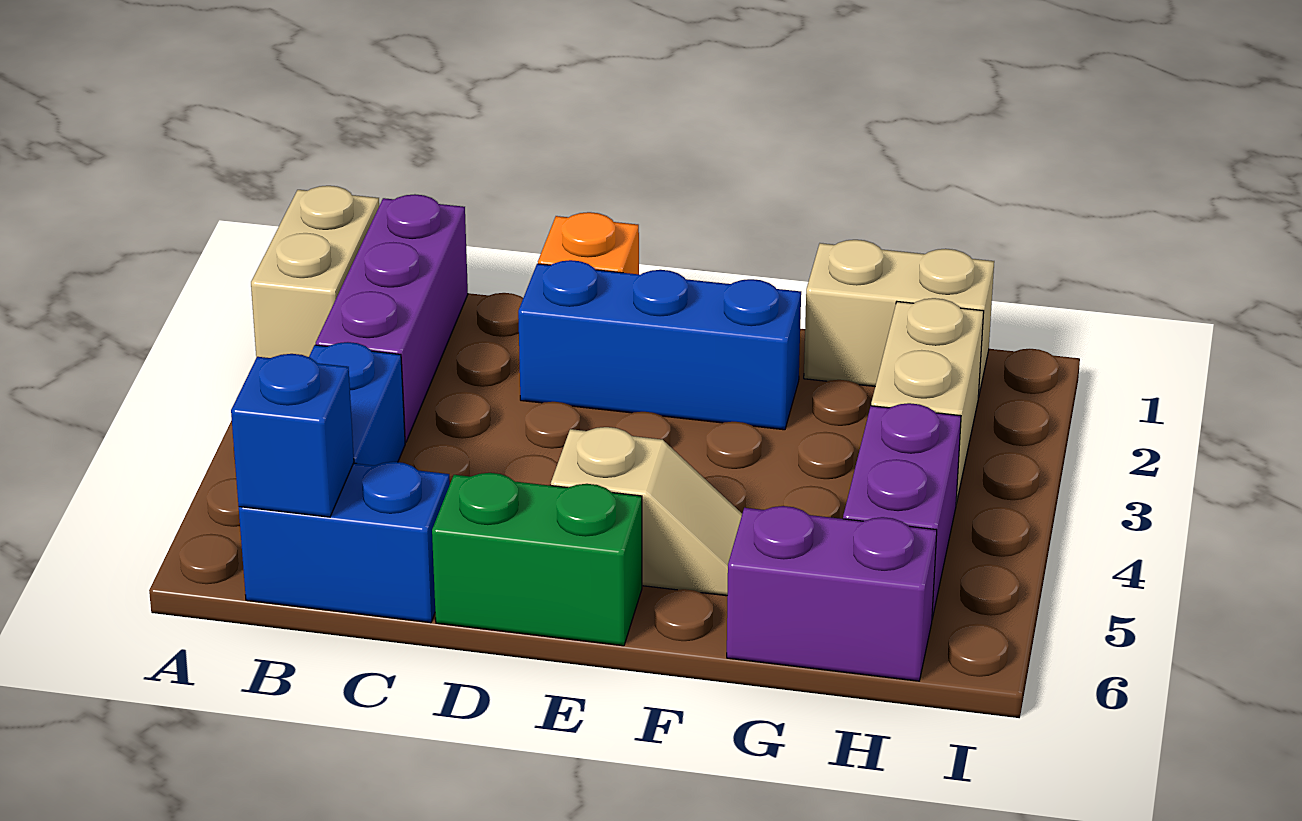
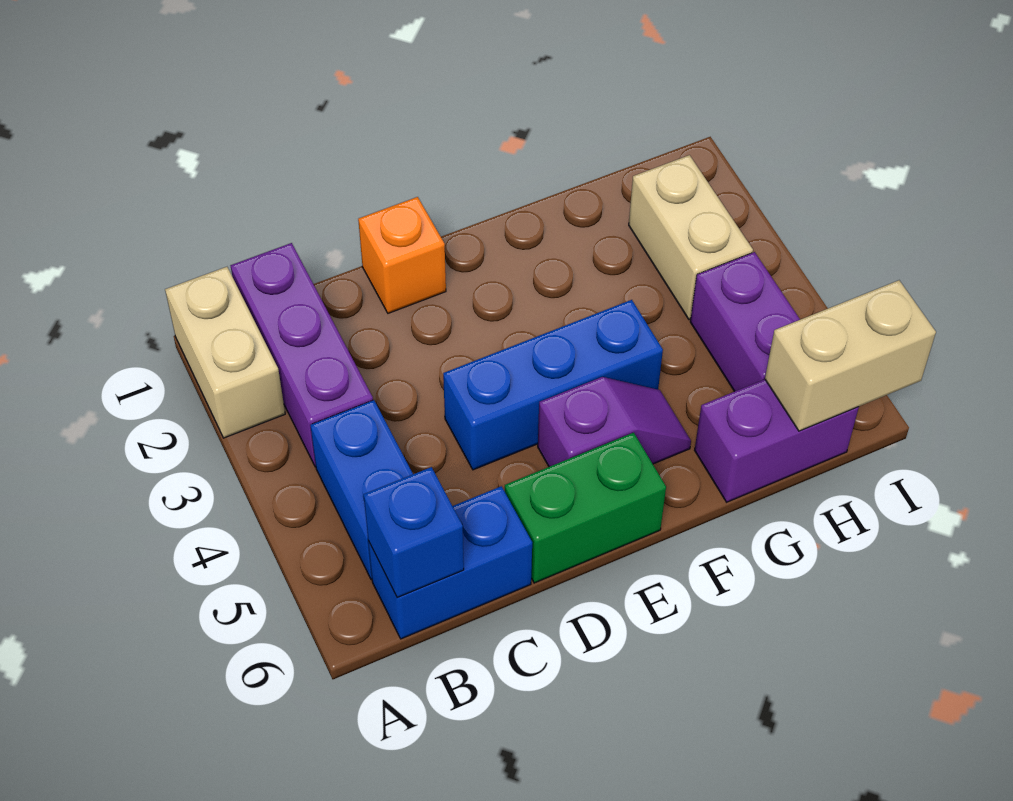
blue brick D2:F2 level 1 -> blue brick D4:F4 level 1
tan slope E5:F5 level 1 top E -> purple slope E5:F5 level 1 top E
tan brick G1:H1 level 1 -> tan brick H6:I6 level 2

